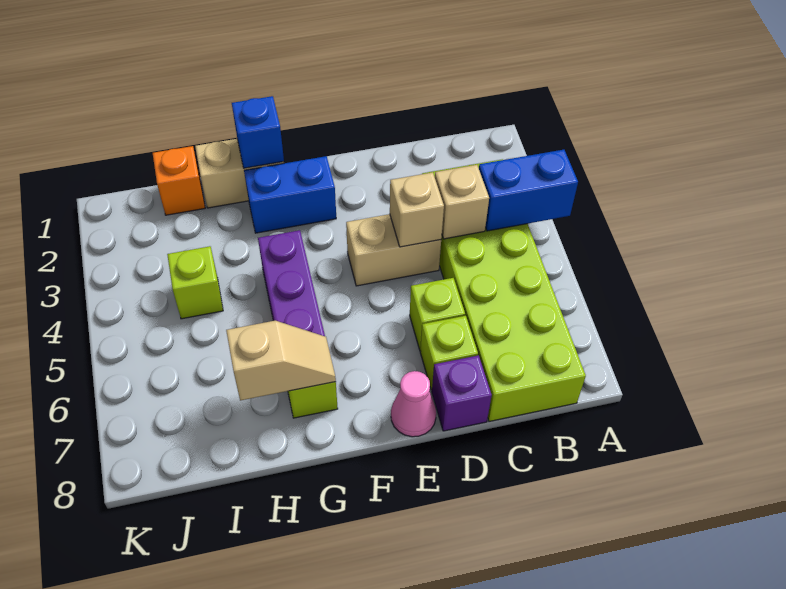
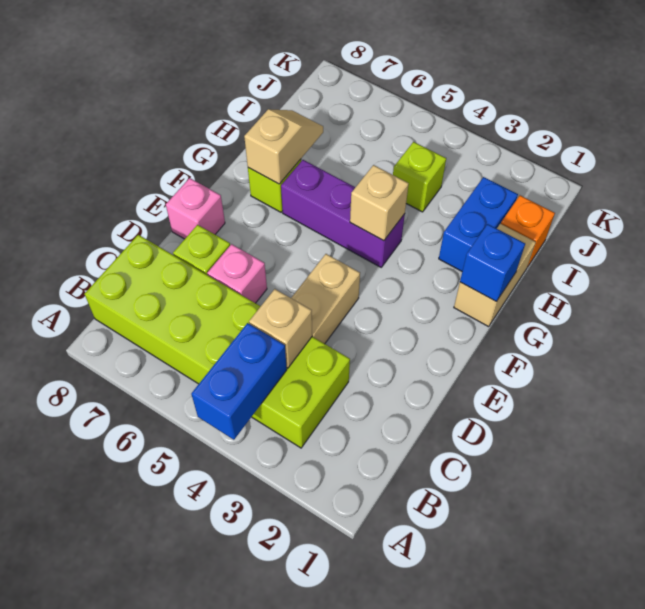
tan brick D4 level 2 -> tan brick G4 level 2
lime brick D6 level 1 -> pink brick D6 level 1
purple brick D8 level 1 -> none
pink cone E8 level 1 -> pink brick E8 level 1
blue brick F2:G2 level 1 -> blue brick H2:I2 level 1
tan slope G7:H7 level 2 top H -> tan slope G7:H7 level 2 top G

